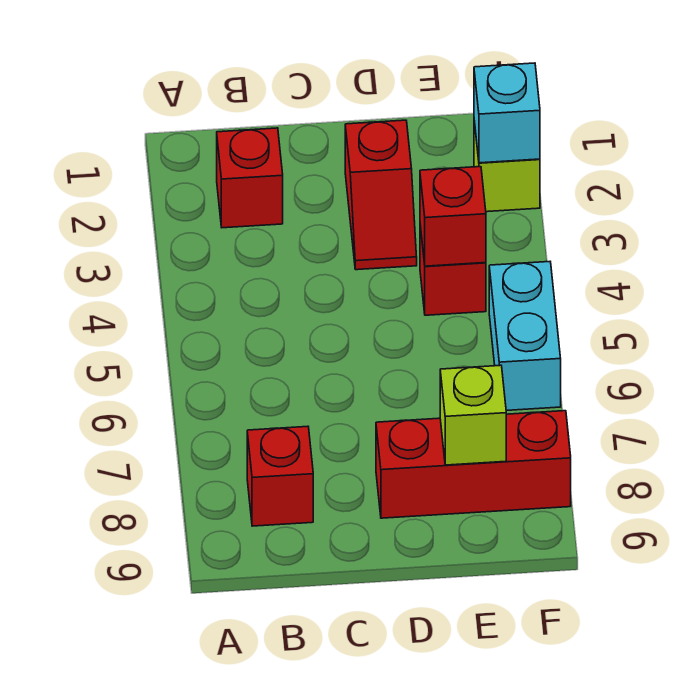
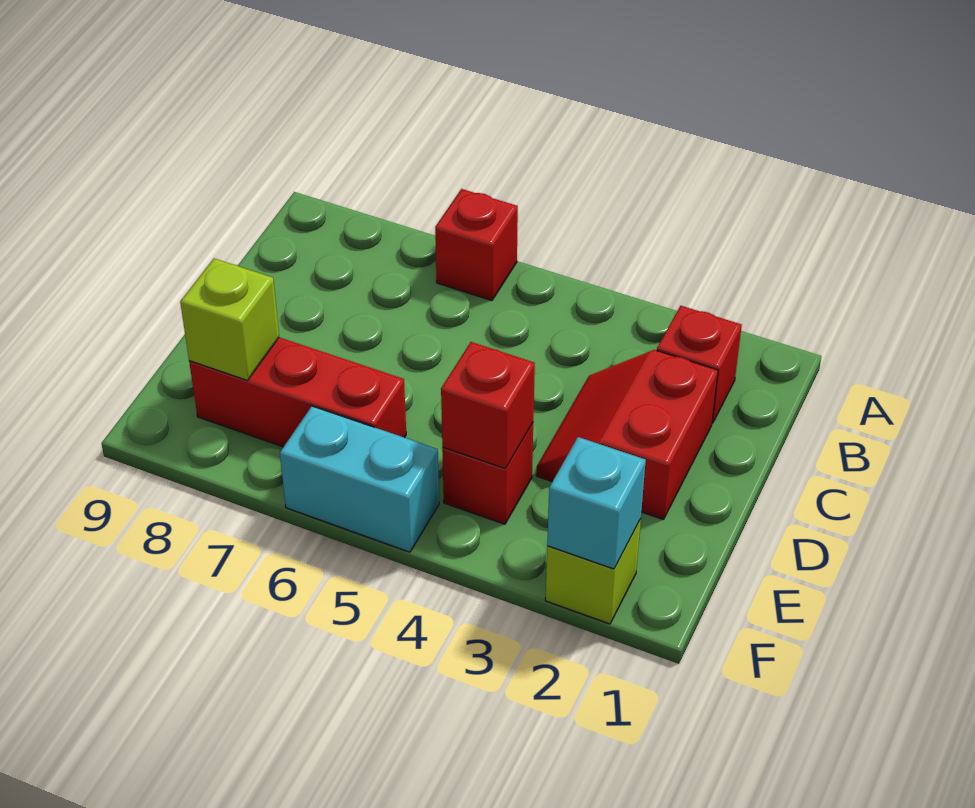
red brick B8 level 1 -> red brick A6 level 1
red slope D2:D3 level 1 top 2 -> red slope C2:D3 level 1 top 2
red brick D8:F8 level 1 -> red brick E6:E8 level 1

